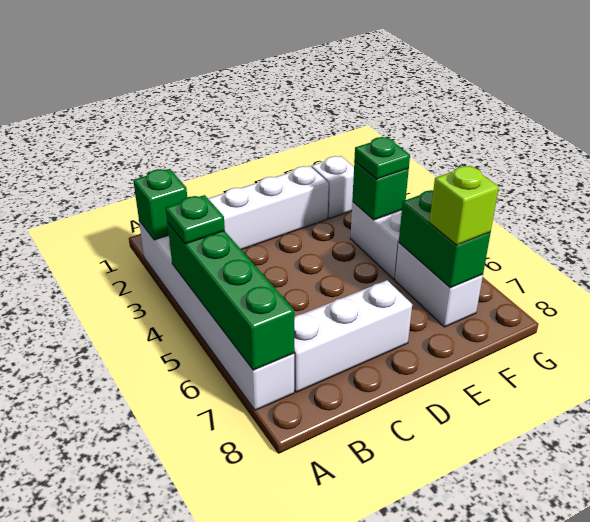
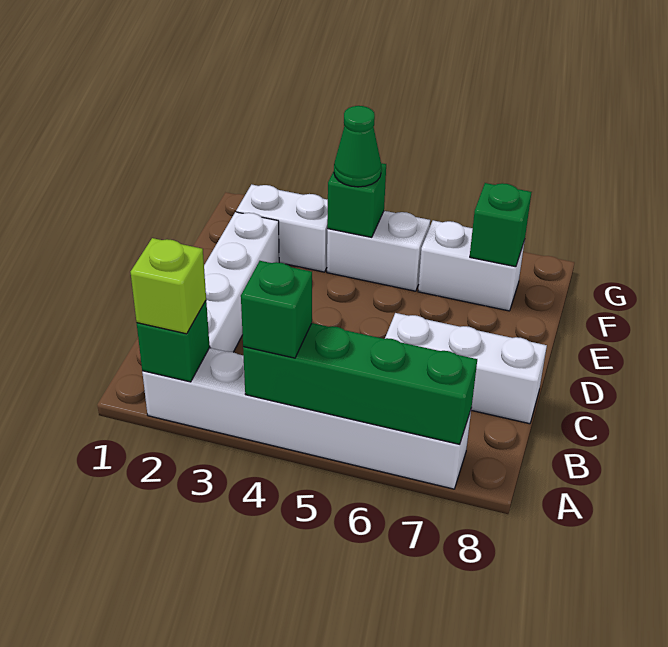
green plate A4 level 3 -> green brick A4 level 3
white brick B7:D7 level 1 -> white brick C6:C8 level 1
white brick F2 level 1 -> white brick F2:F3 level 1
green plate F4 level 3 -> green cone F4 level 3
green brick F6:F7 level 2 -> green brick F7 level 2
lime brick F7 level 3 -> lime brick A2 level 3

